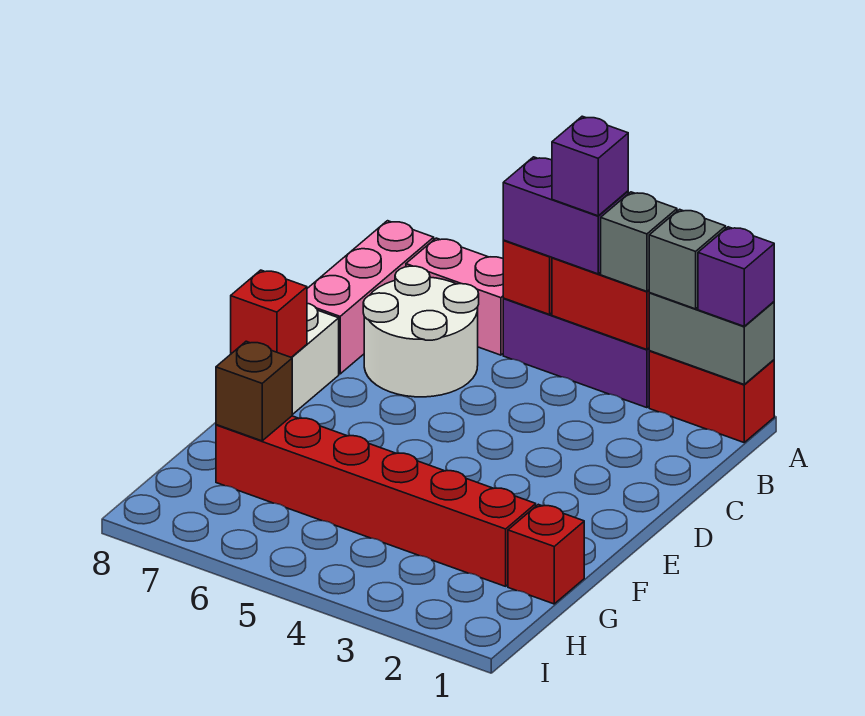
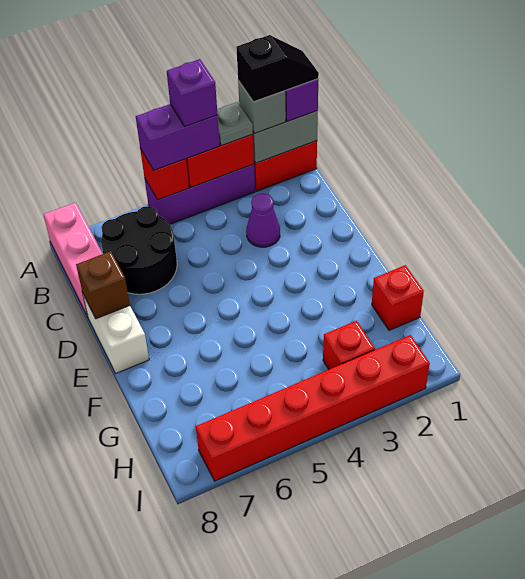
none -> black slope A1:A2 level 4 top 2
grey brick A3 level 3 -> grey plate A3 level 3
pink brick A6:A7 level 1 -> none
white round brick B6:C7 level 1 -> black round brick B6:C7 level 1
none -> purple cone C3 level 1
red brick E8 level 2 -> red brick H3 level 1
red brick G2:G7 level 1 -> red brick I2:I7 level 1
brown brick G7 level 2 -> brown brick D8 level 2

